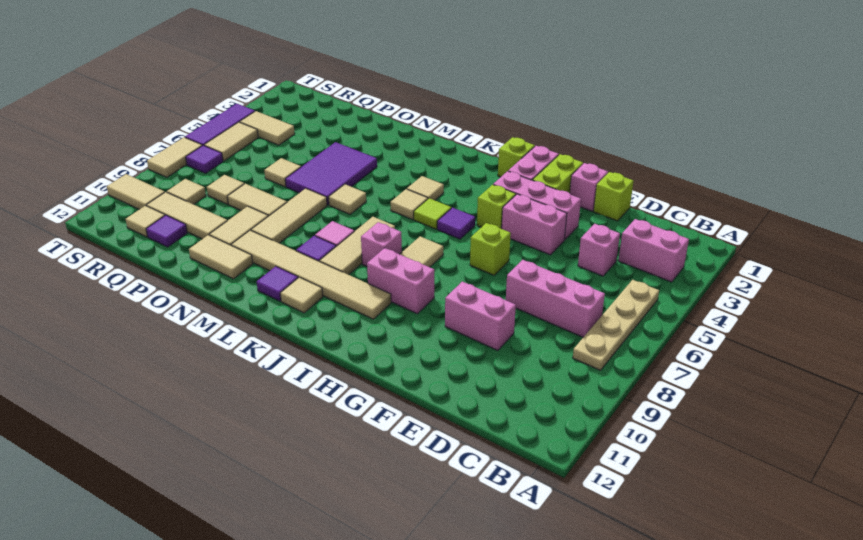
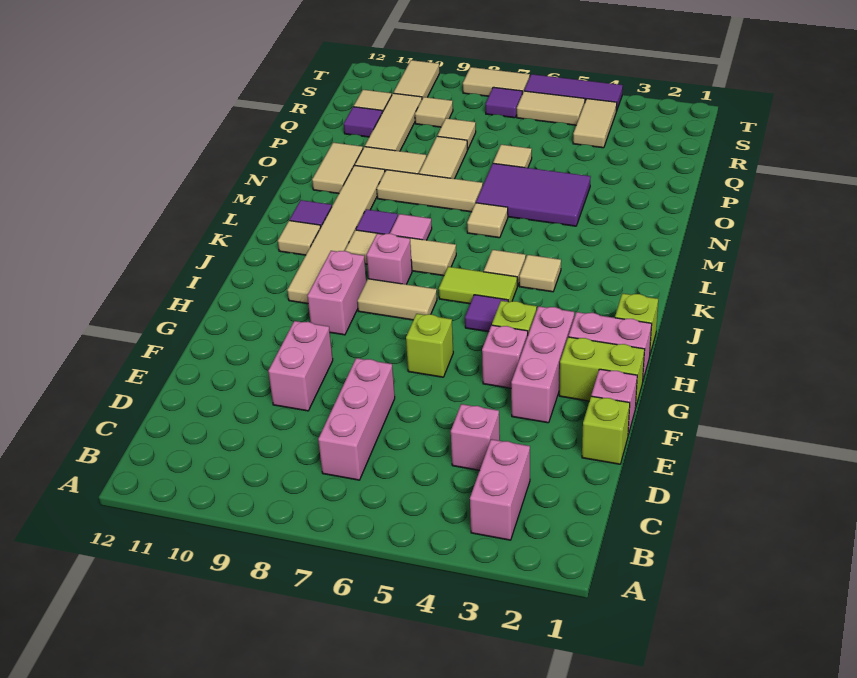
tan plate B5:B8 level 1 -> none
pink brick F4:G4 level 1 -> pink brick G4 level 1
lime tile J5 level 1 -> lime tile J5:J6 level 1

